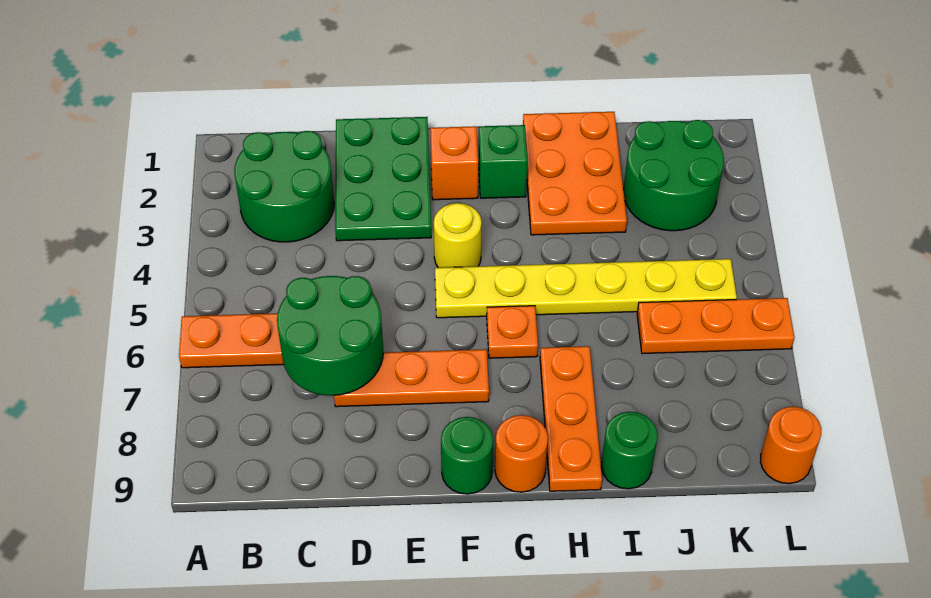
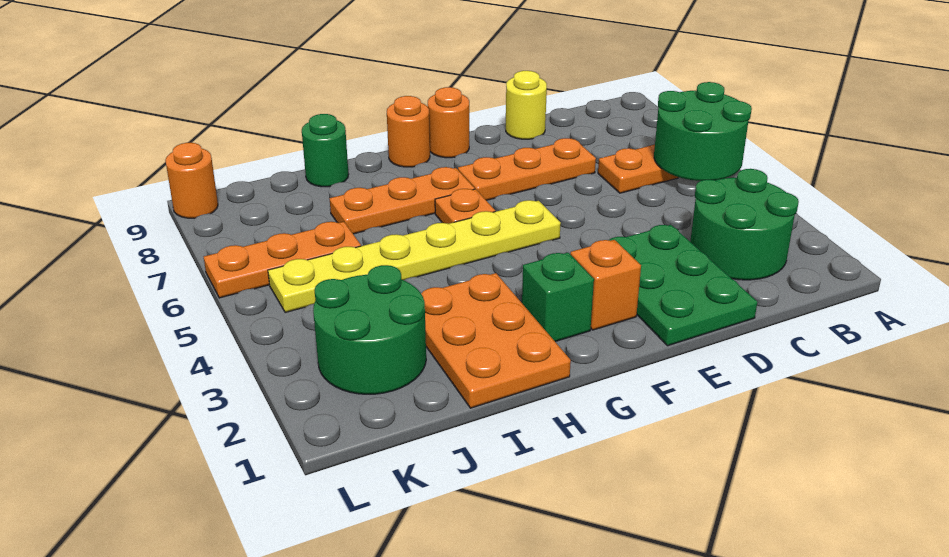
green round brick C6:D7 level 2 -> green round brick A5:B6 level 2
yellow round brick F4 level 1 -> yellow round brick D9 level 1
green round brick F9 level 1 -> orange round brick F9 level 1
orange plate H7:H9 level 1 -> orange plate G7:I7 level 1

